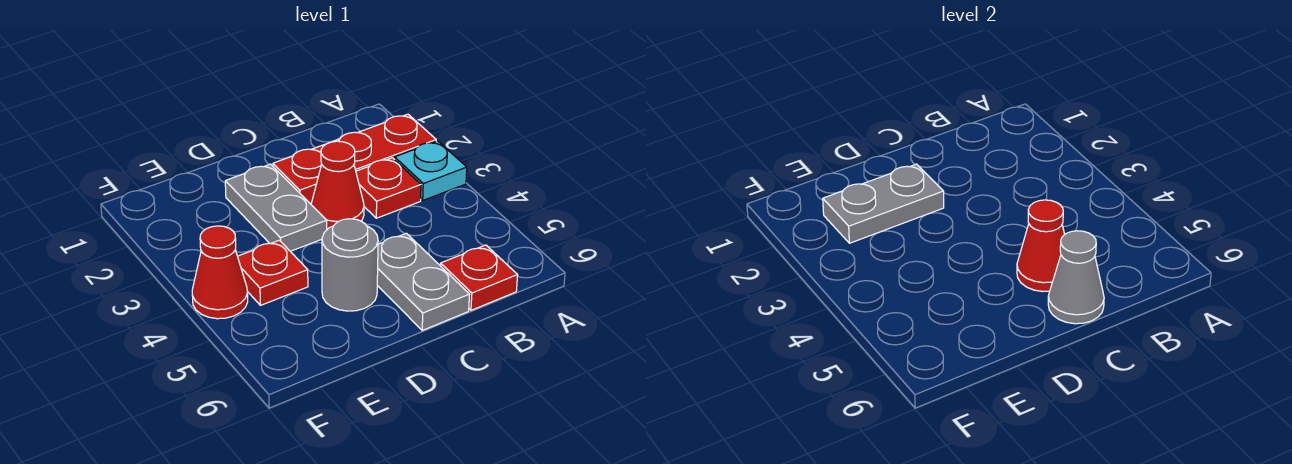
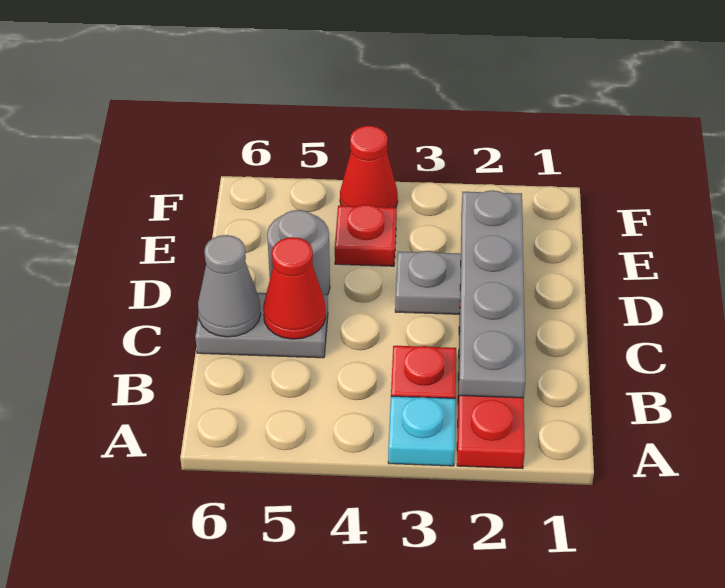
red plate B6 level 1 -> none
red cone C3 level 1 -> none
grey plate D2:E2 level 2 -> grey plate B2:E2 level 2

